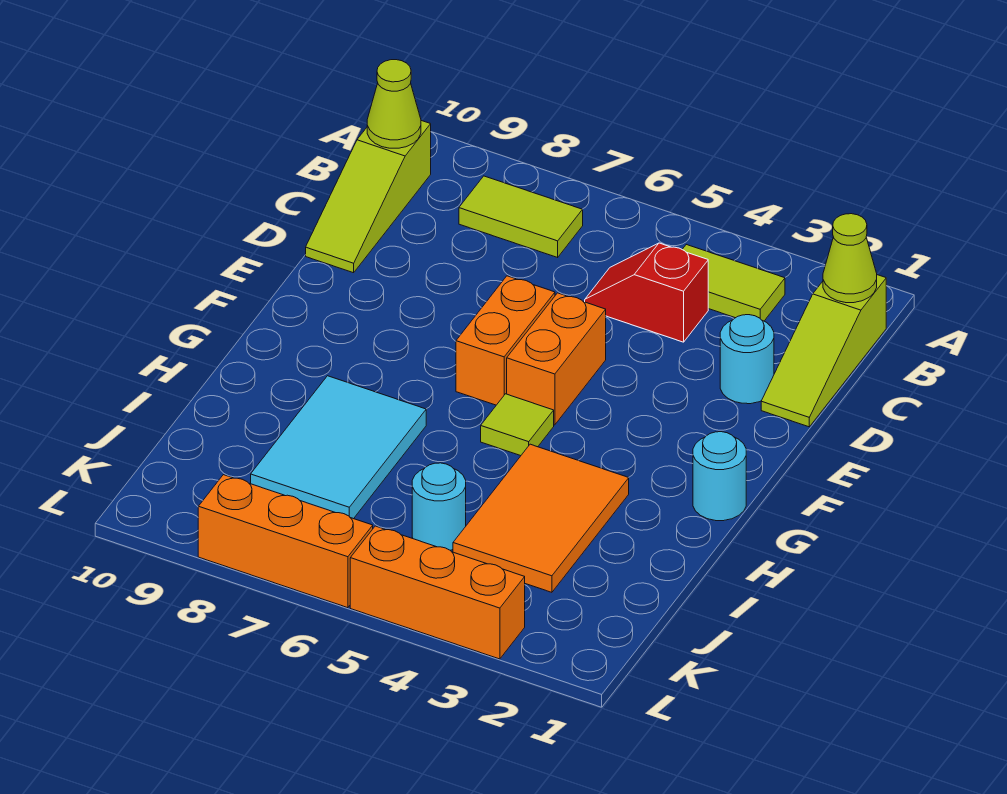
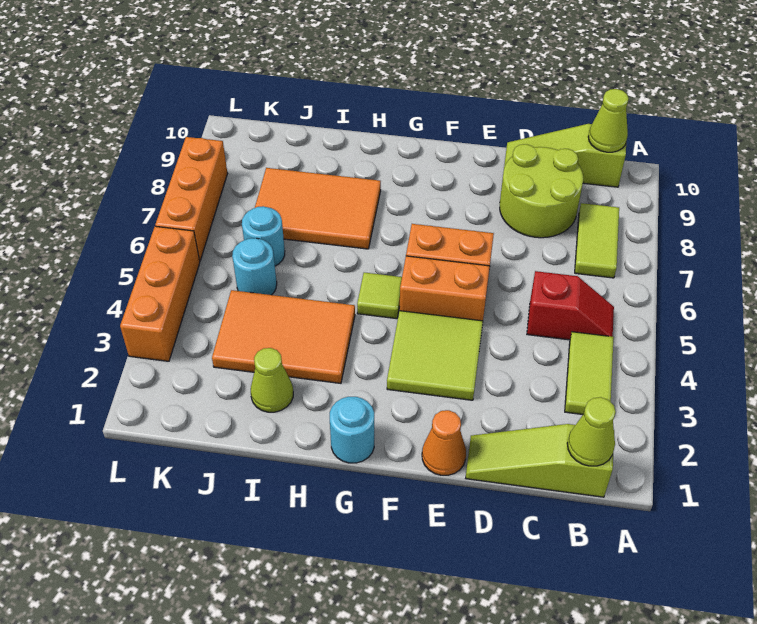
red slope C4:C5 level 1 top 4 -> red slope B5:C5 level 1 top C
none -> lime round brick C8:D9 level 1
cyan round brick D2 level 1 -> cyan round brick J6 level 1
none -> orange cone E1 level 1
none -> lime tile E3:F4 level 1
cyan tile H7:J8 level 1 -> orange tile H7:J8 level 1
none -> lime cone I2 level 1

